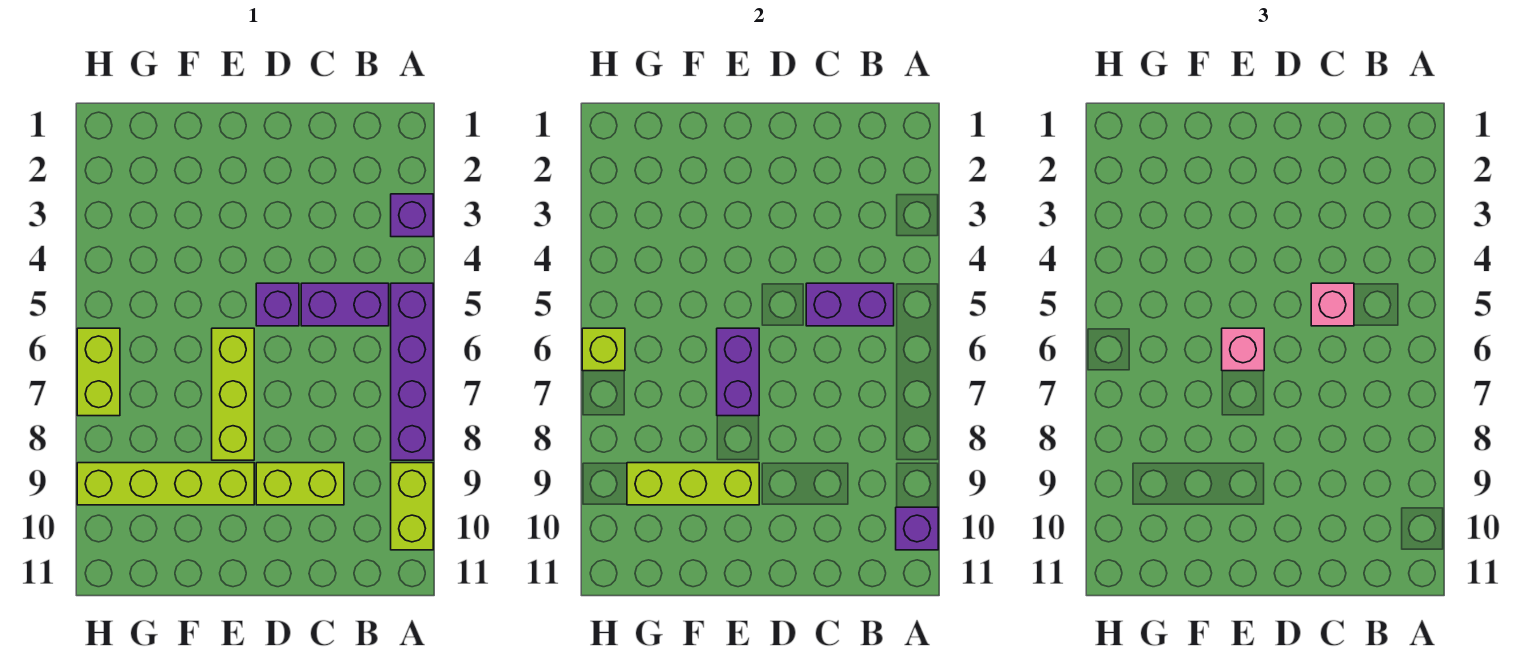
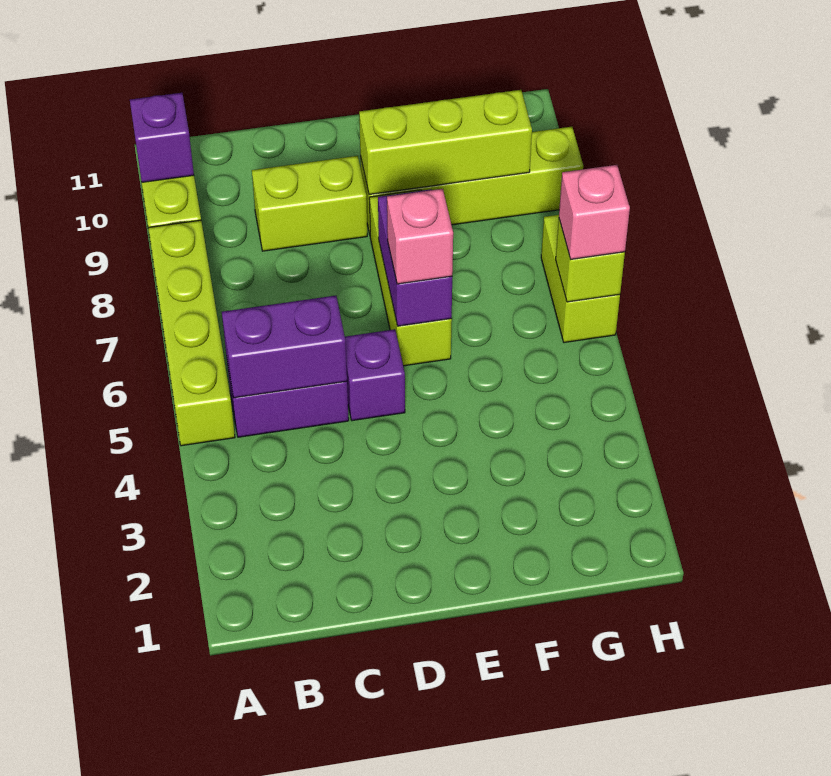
purple brick A3 level 1 -> none
purple brick A5:A8 level 1 -> lime brick A5:A8 level 1
pink brick C5 level 3 -> pink brick H6 level 3

